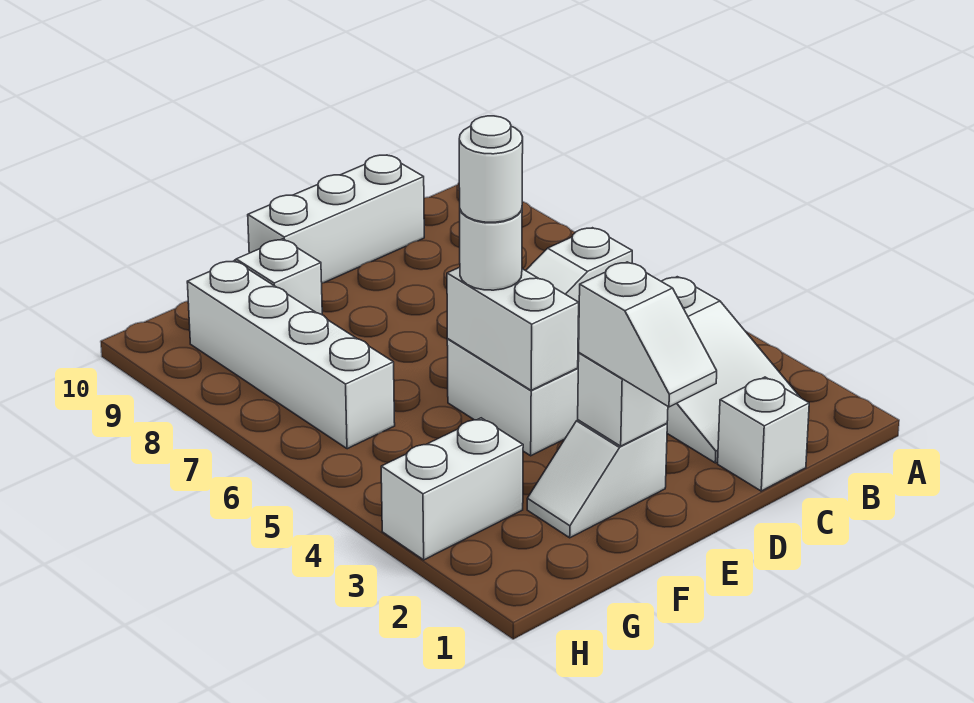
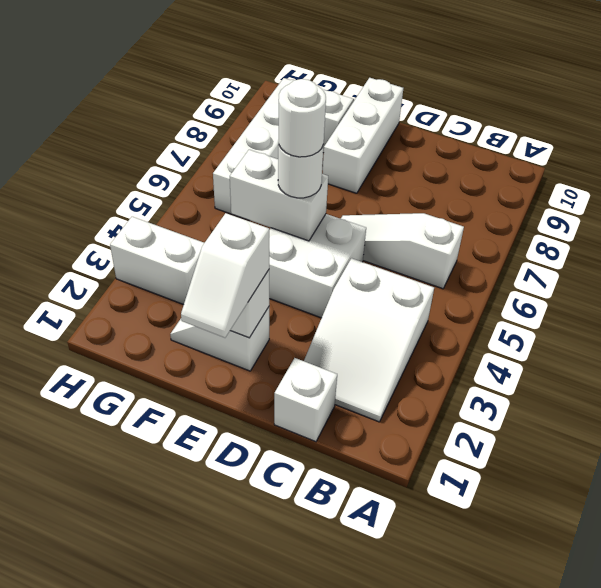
white brick C10:E10 level 1 -> white brick E8:E10 level 1
white brick E4:E5 level 2 -> white brick E5:F5 level 2

